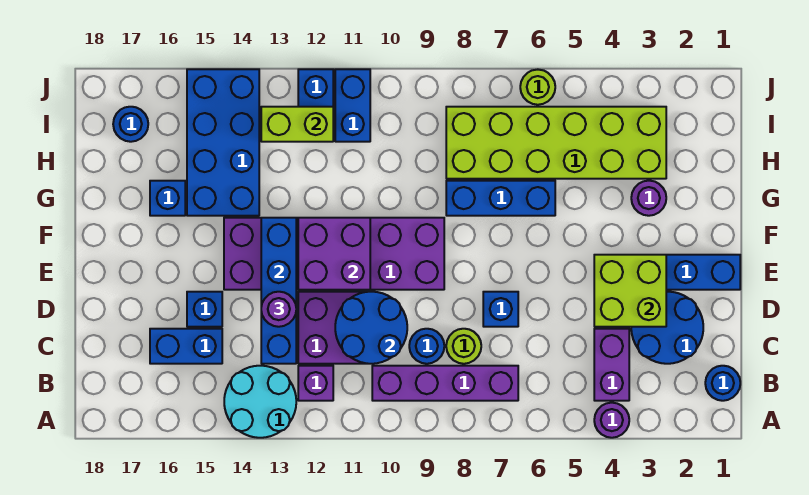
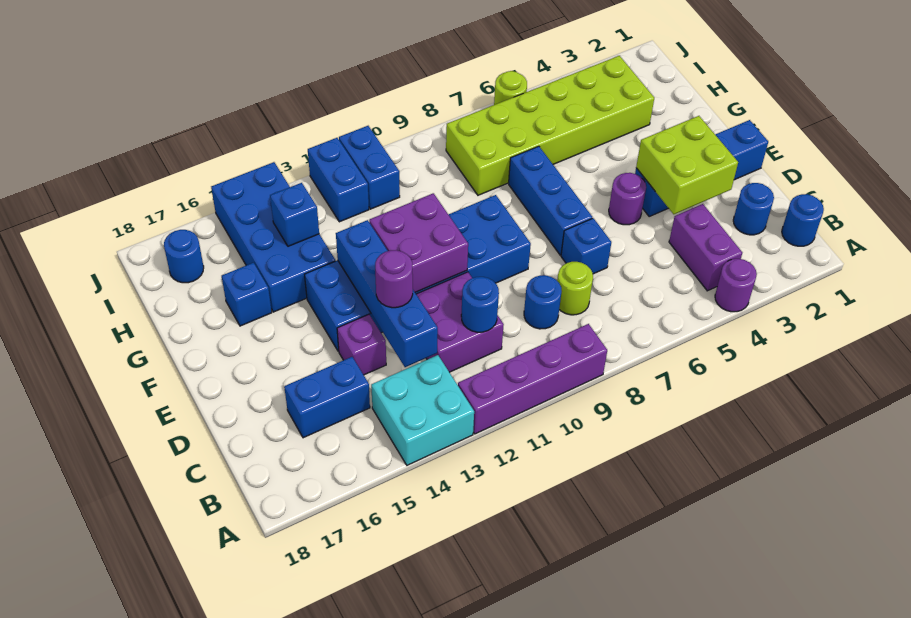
cyan round brick A13:B14 level 1 -> cyan brick A13:B14 level 1
purple brick B7:B10 level 1 -> purple brick A9:A12 level 1
purple brick B12 level 1 -> purple brick D14 level 1
blue round brick C2:D3 level 1 -> blue round brick C2 level 1
blue round brick C10:D11 level 2 -> blue round brick C11 level 2
blue brick D15 level 1 -> blue brick H14 level 2
purple brick E9:F14 level 1 -> blue brick E9:F14 level 1
purple round brick G3 level 1 -> purple round brick E5 level 1
blue brick G6:G8 level 1 -> blue brick E7:G7 level 1
lime brick I12:I13 level 2 -> none

